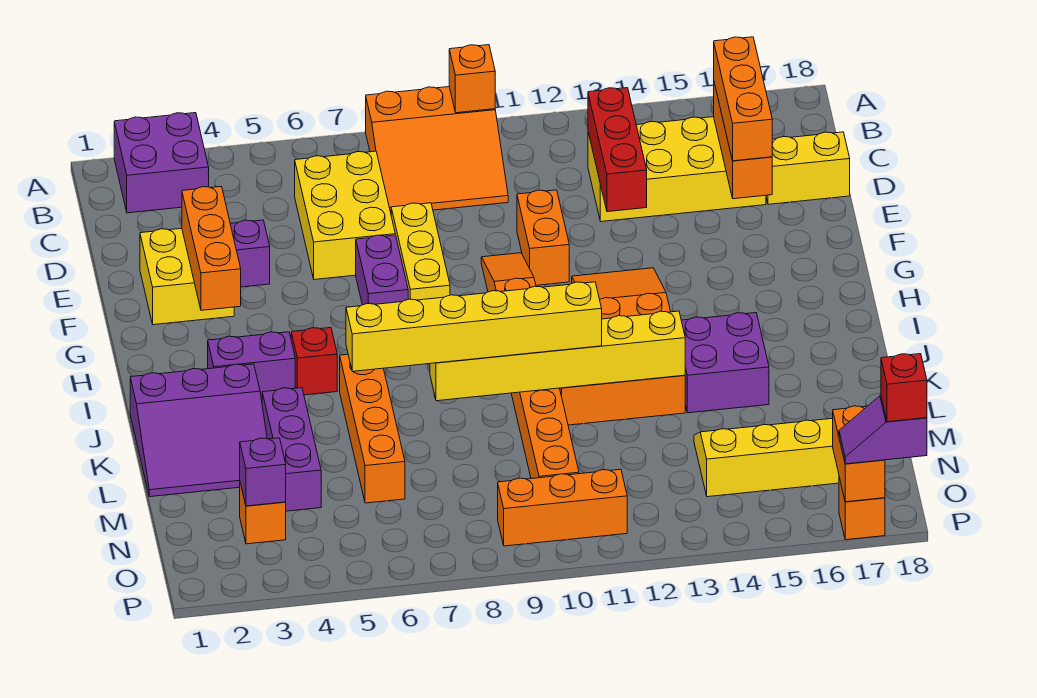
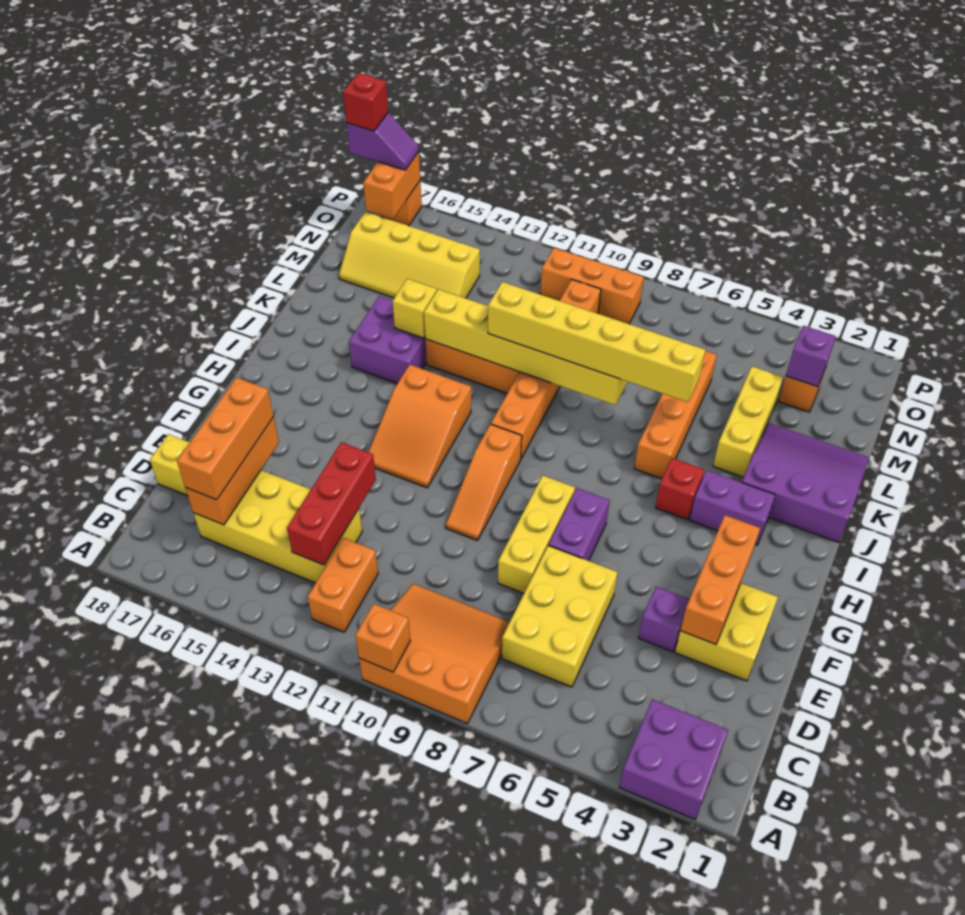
orange brick E11:F11 level 1 -> orange brick B12:C12 level 1
purple brick K4:M4 level 1 -> yellow brick K4:M4 level 1
none -> yellow brick K14 level 2

